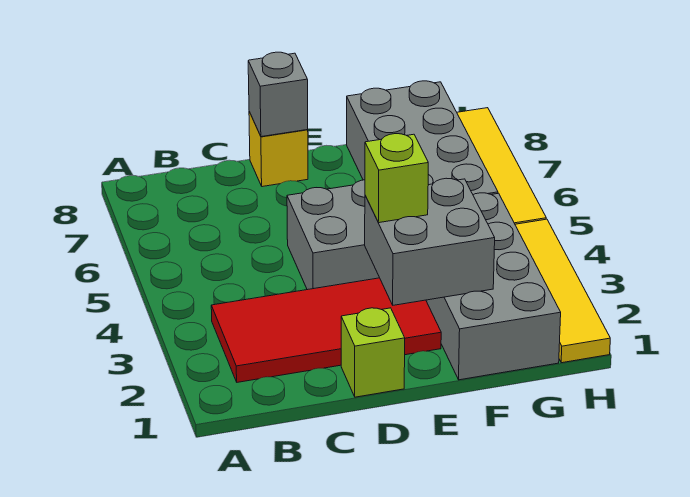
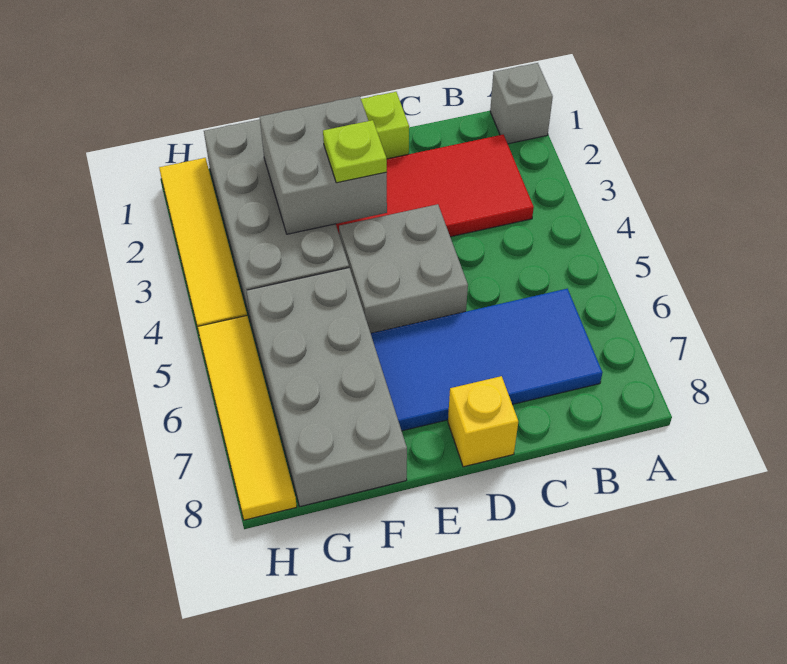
none -> blue tile B6:E7 level 1
grey brick D8 level 2 -> grey brick A1 level 1
lime brick E3 level 3 -> lime plate E3 level 3

